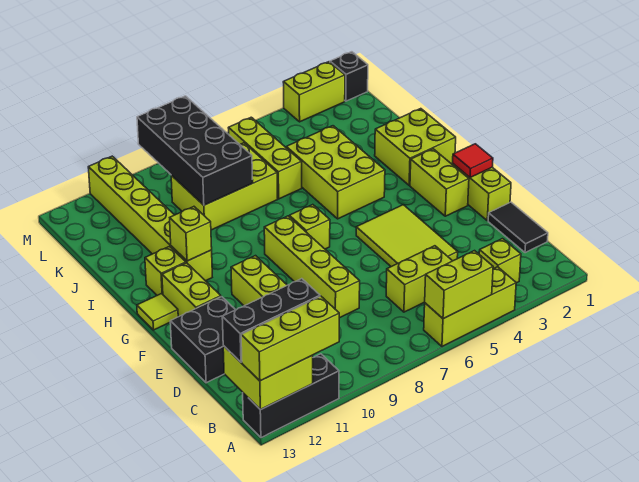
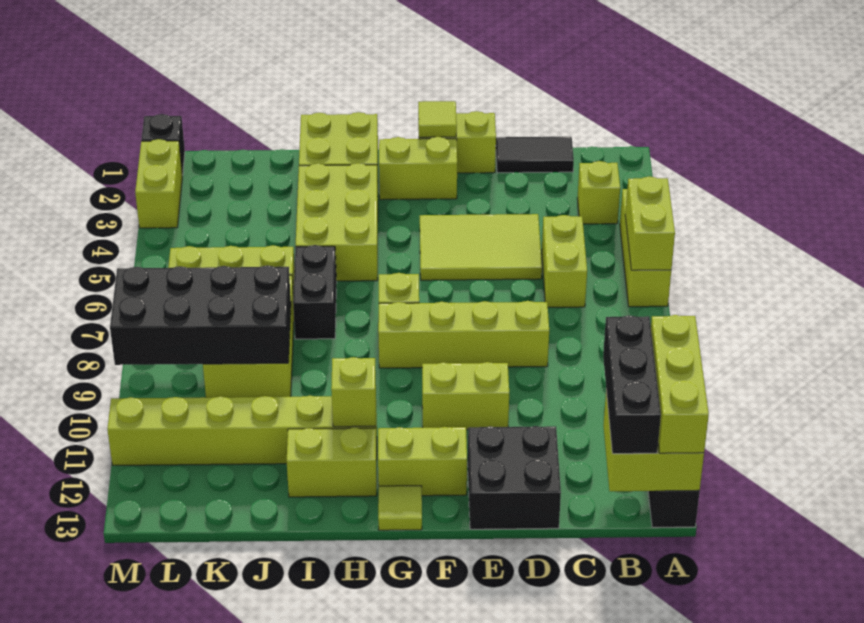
red tile F1 level 2 -> lime tile F1 level 2
lime brick H4:J5 level 1 -> lime brick H3:I5 level 1
lime brick H12 level 1 -> lime brick H12:I12 level 1
none -> black brick I6:I7 level 1

